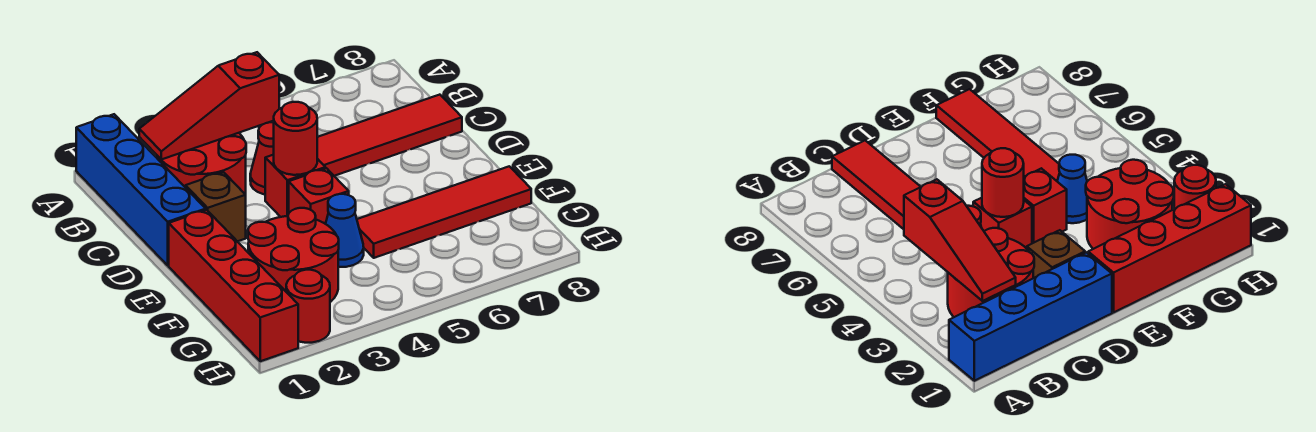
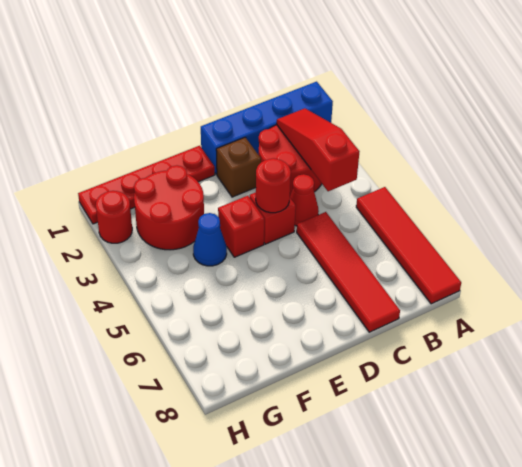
red brick E1:H1 level 1 -> red plate E1:H1 level 1
red tile F5:F8 level 1 -> red tile A5:A8 level 1

